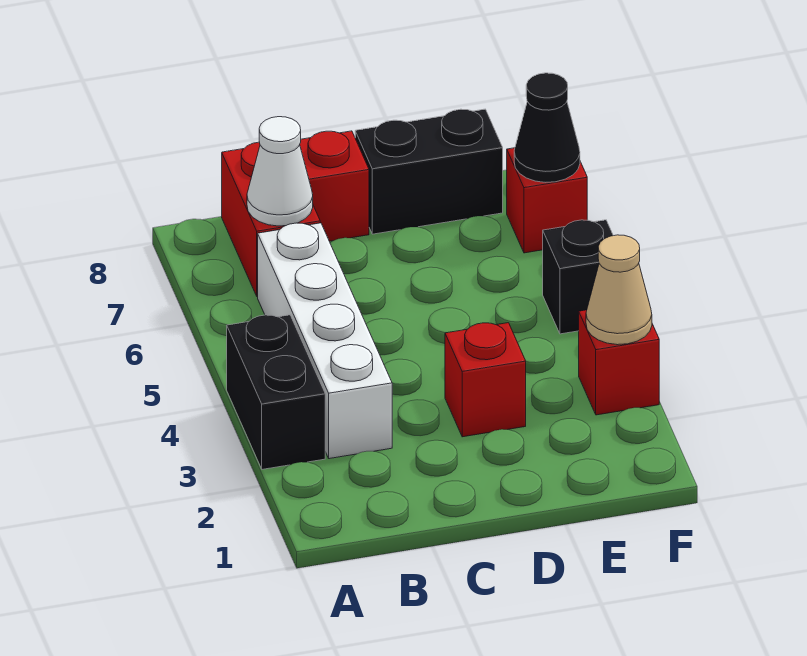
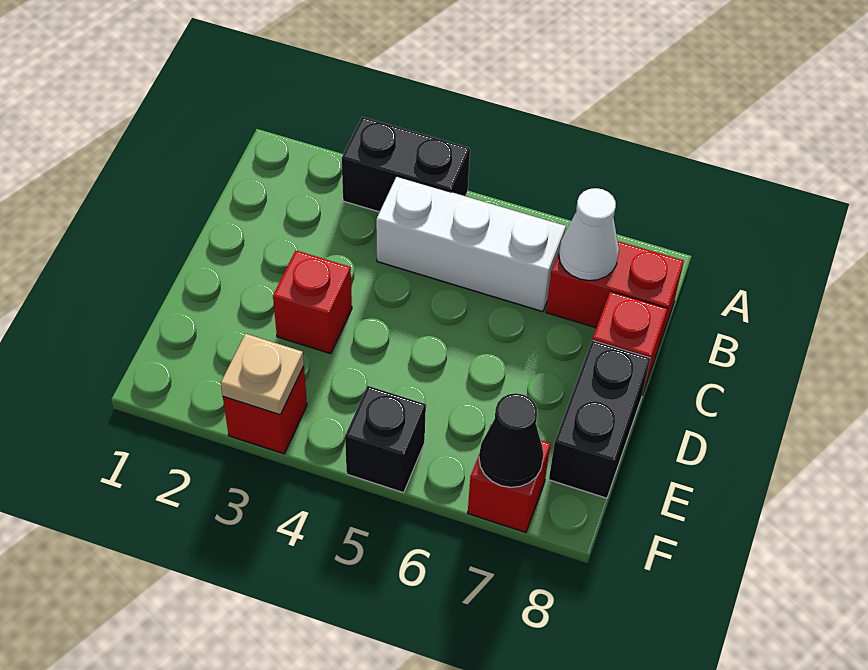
white brick B3:B6 level 1 -> white brick B4:B6 level 1
tan cone F3 level 2 -> tan plate F3 level 2

